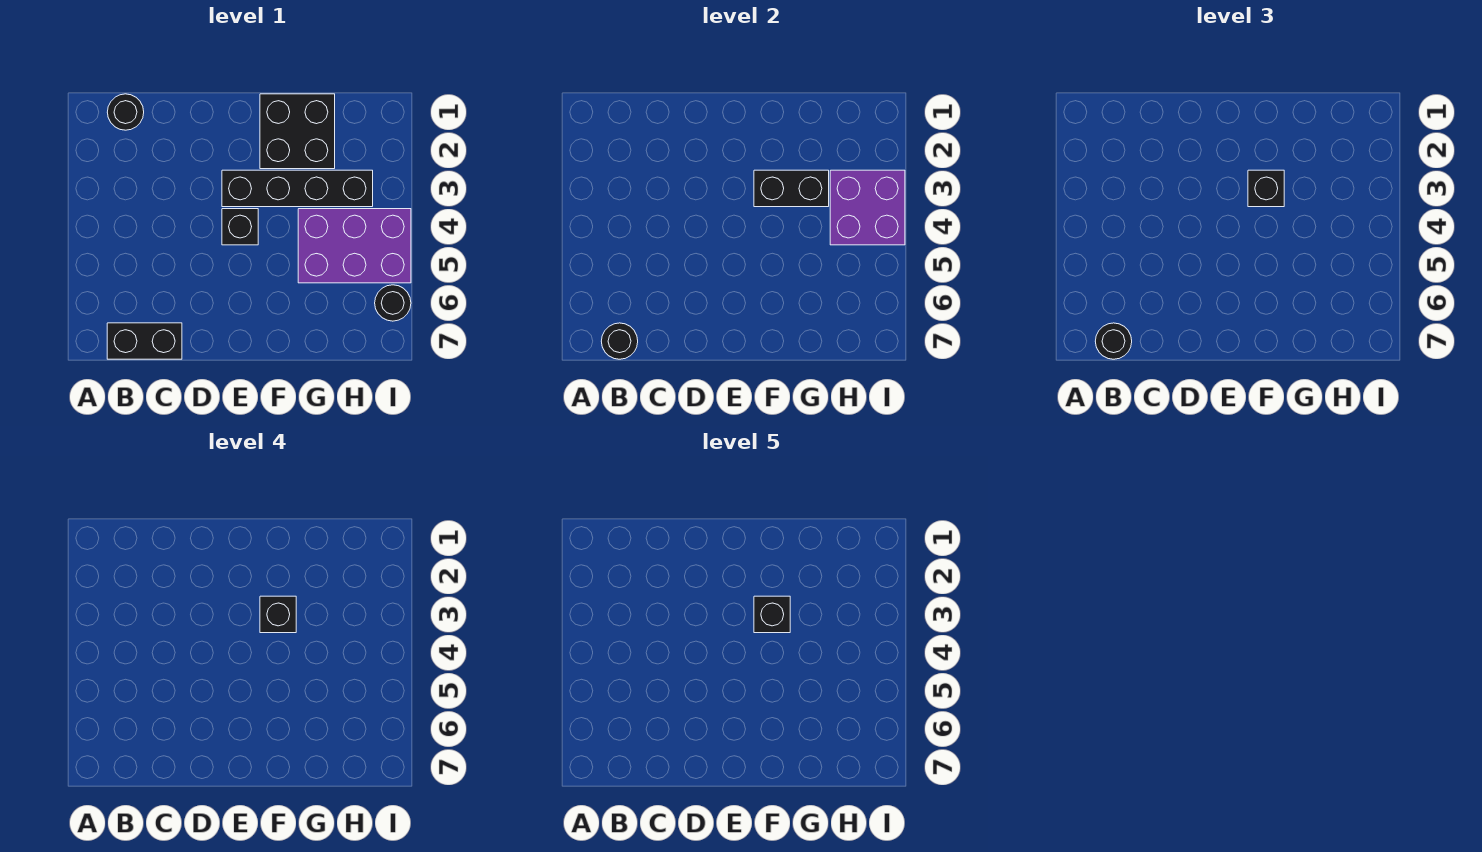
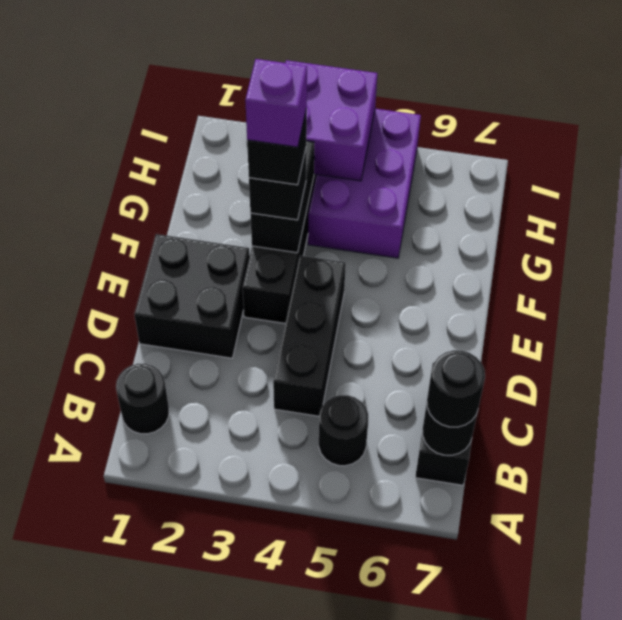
black brick E4 level 1 -> black brick C4:E4 level 1
black brick F1:G2 level 1 -> black brick D1:E2 level 1
black brick F3 level 5 -> purple brick F3 level 5
black round brick I6 level 1 -> black round brick B5 level 1

